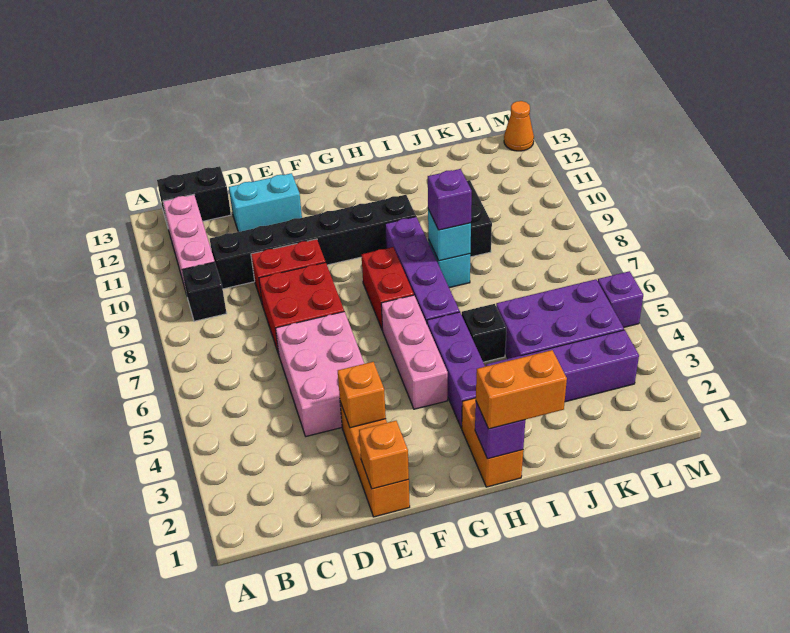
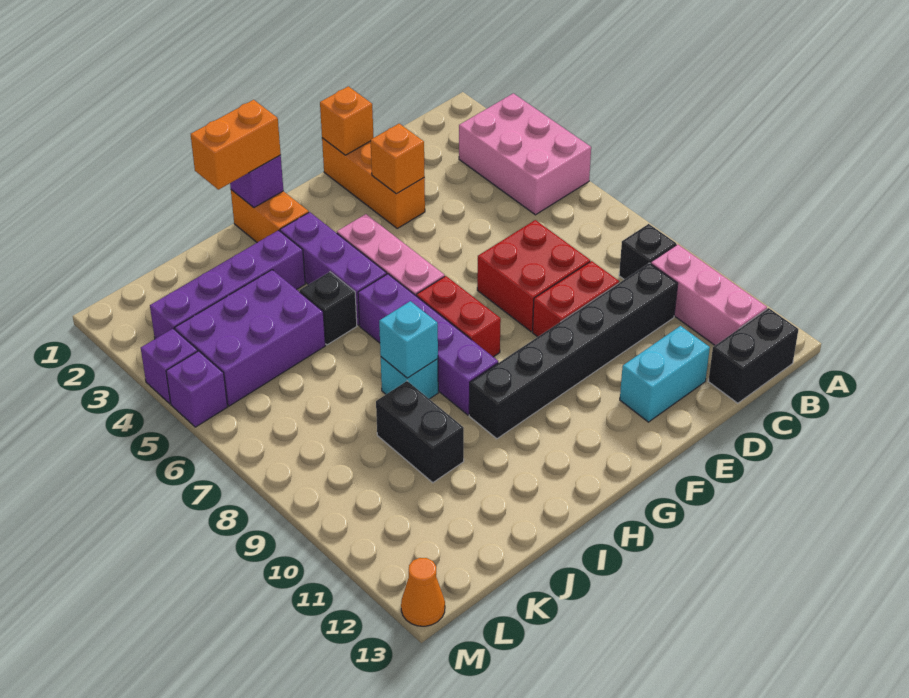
pink brick D4:E6 level 1 -> pink brick A3:B5 level 1
purple brick I8 level 3 -> purple brick M4 level 1

